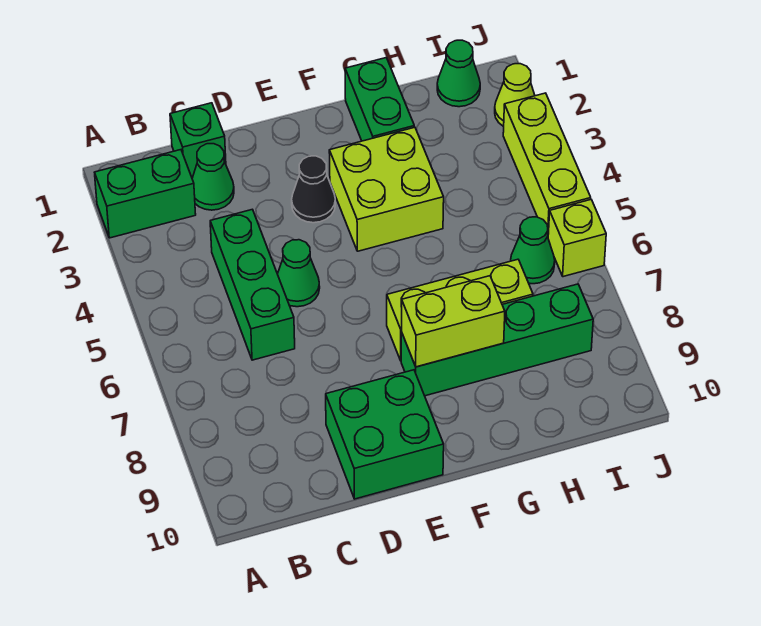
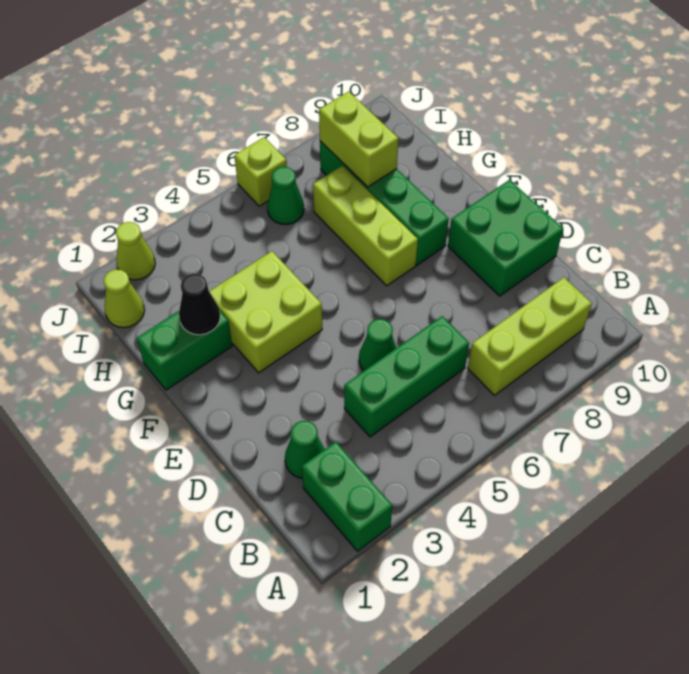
green brick C1 level 1 -> none
black cone E3 level 1 -> black cone G2 level 2
lime brick F8:G8 level 2 -> lime brick H8:I8 level 2
green cone I1 level 1 -> lime cone I1 level 1
lime brick J3:J5 level 1 -> lime brick B7:B9 level 1

